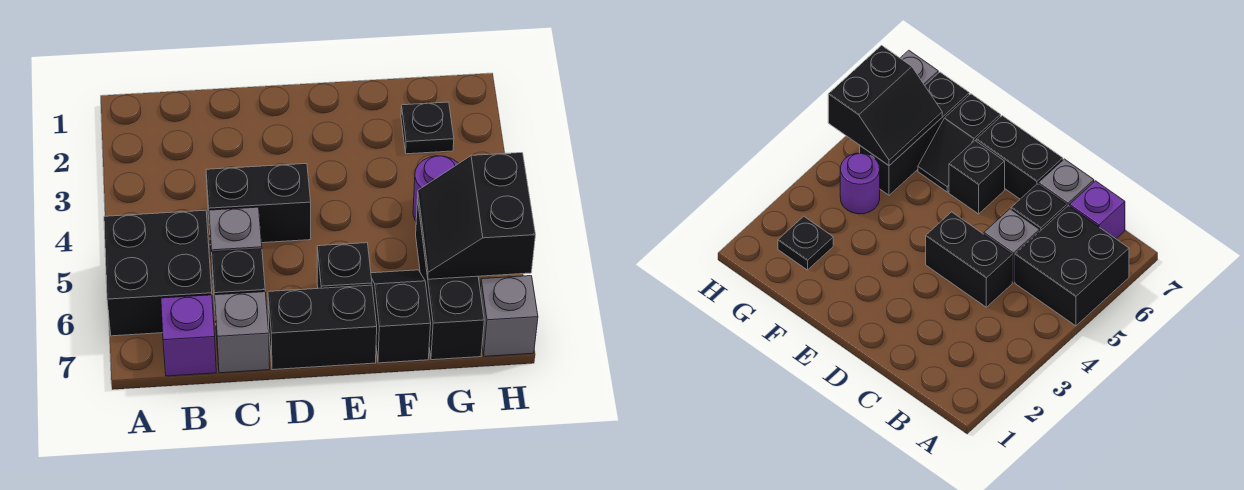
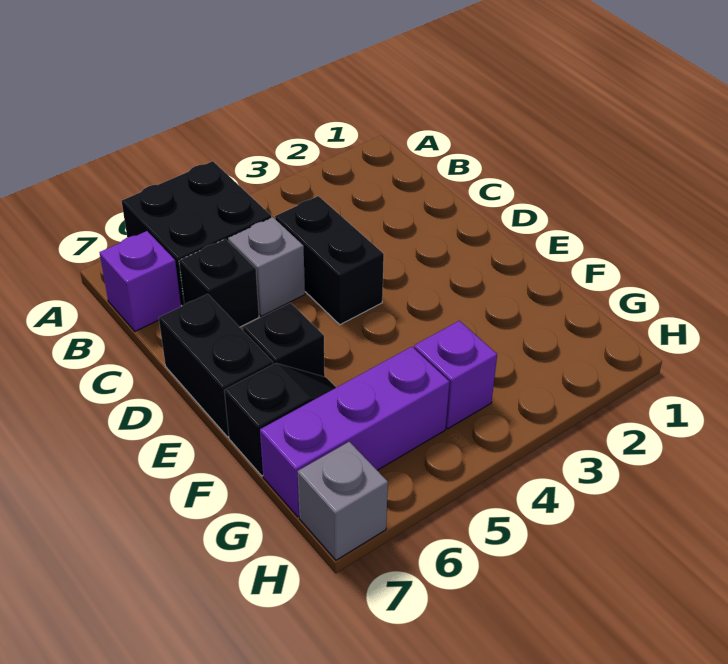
grey brick C7 level 1 -> none
black plate G2 level 1 -> none
purple round brick G4 level 1 -> purple brick G4 level 1
black brick G5:G7 level 1 -> purple brick G5:G7 level 1
black slope G5:H6 level 2 top H -> none

